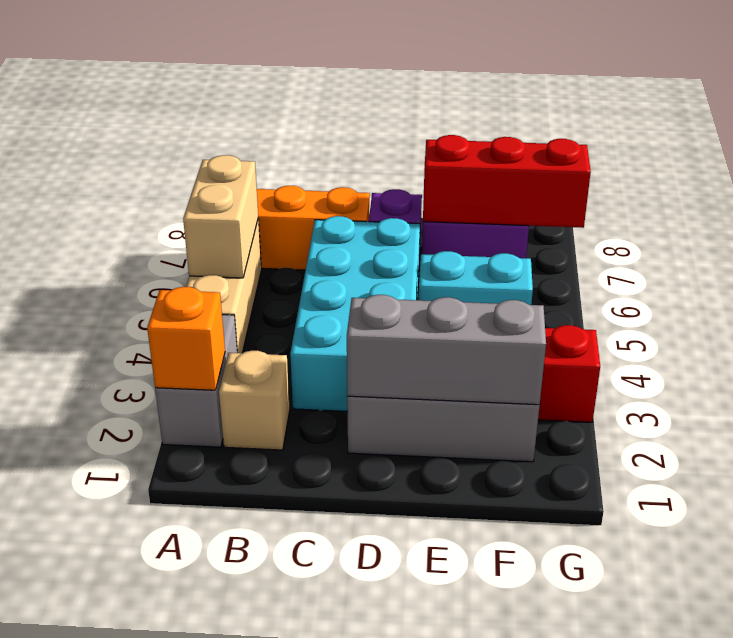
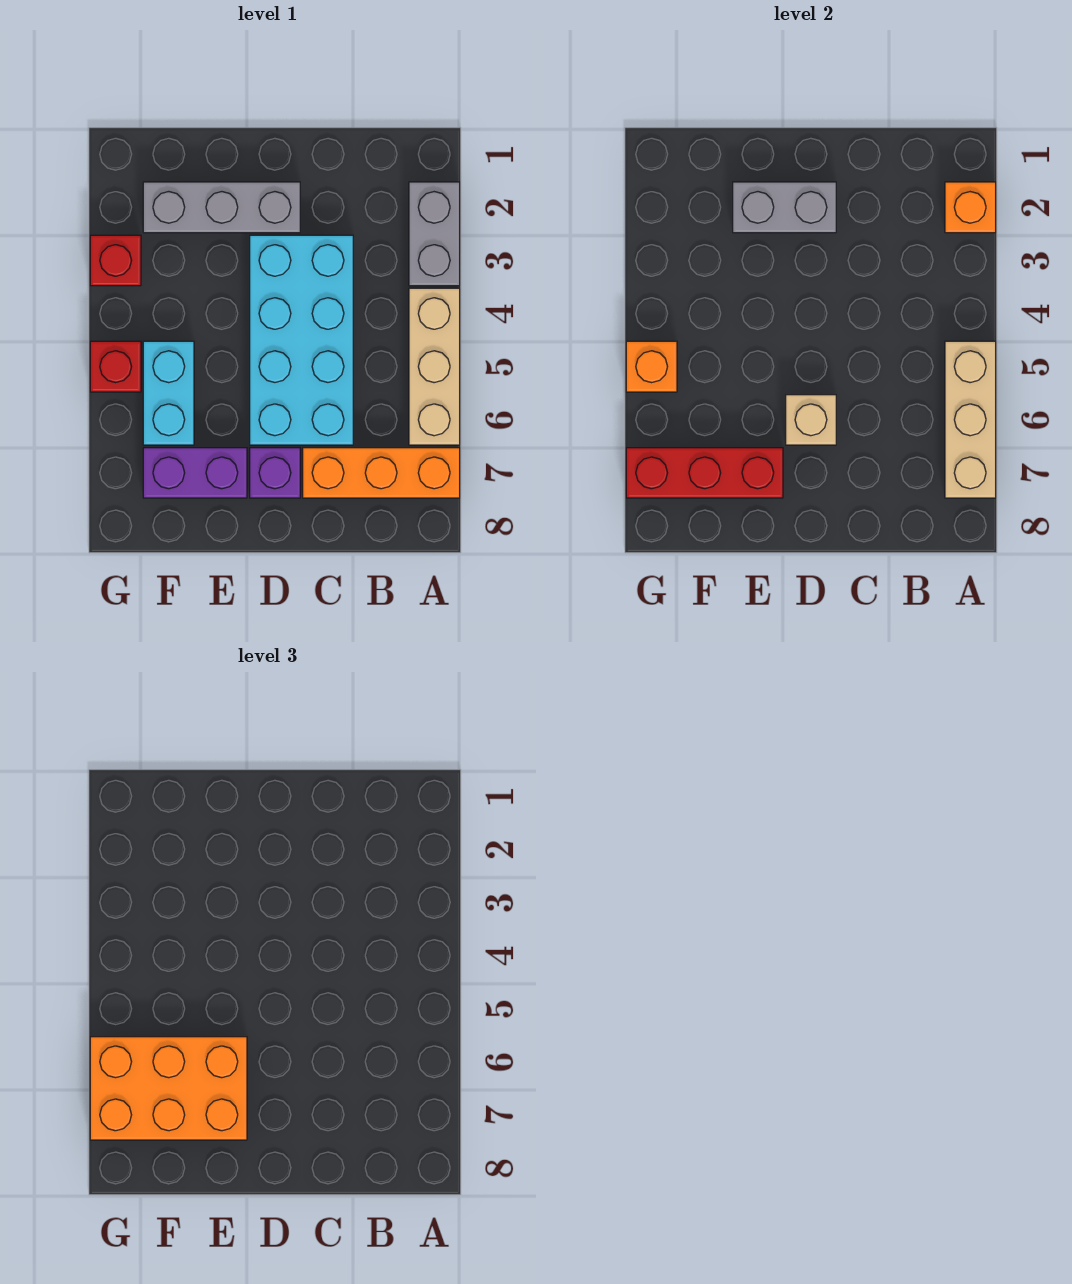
tan brick A5:A6 level 2 -> tan brick A5:A7 level 2
tan brick B2 level 1 -> tan brick D6 level 2
grey brick D2:F2 level 2 -> grey brick D2:E2 level 2
cyan brick E5:F5 level 1 -> cyan brick F5:F6 level 1
none -> orange brick E6:G7 level 3
none -> red brick G5 level 1
none -> orange brick G5 level 2

